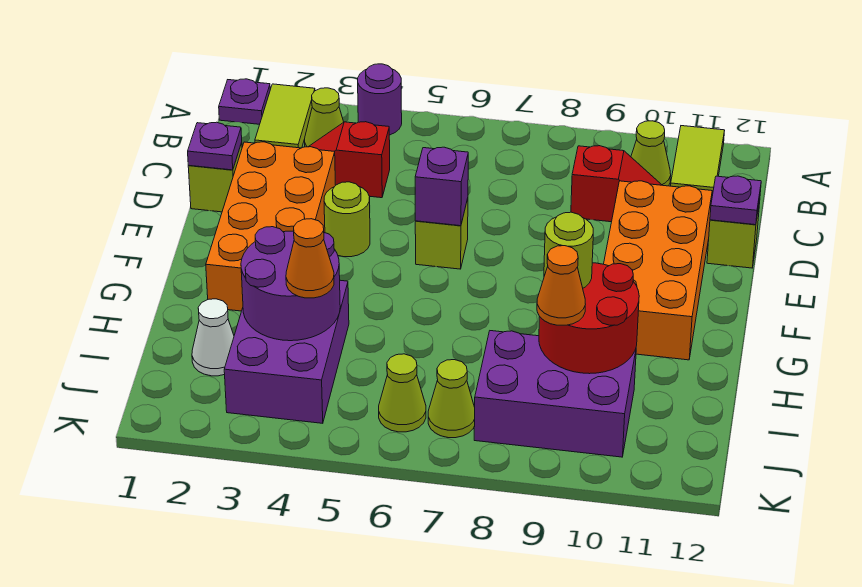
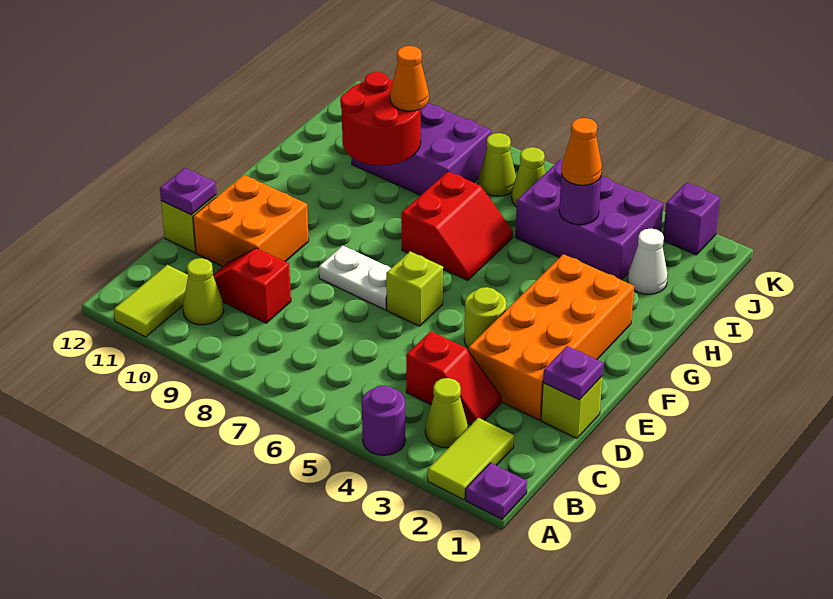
orange brick D10:G11 level 1 -> orange brick D10:E11 level 1
purple brick E6 level 2 -> purple brick K2 level 1
none -> white plate E7:E8 level 1
none -> red slope G6:H7 level 1 top 7
purple brick H3:J4 level 1 -> purple brick I3:J5 level 1
purple round brick H3:I4 level 2 -> purple round brick I4 level 2
lime round brick H9 level 3 -> none

